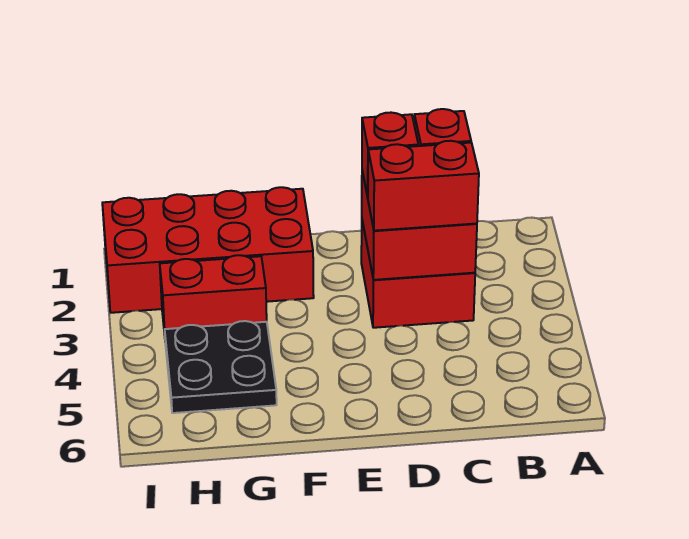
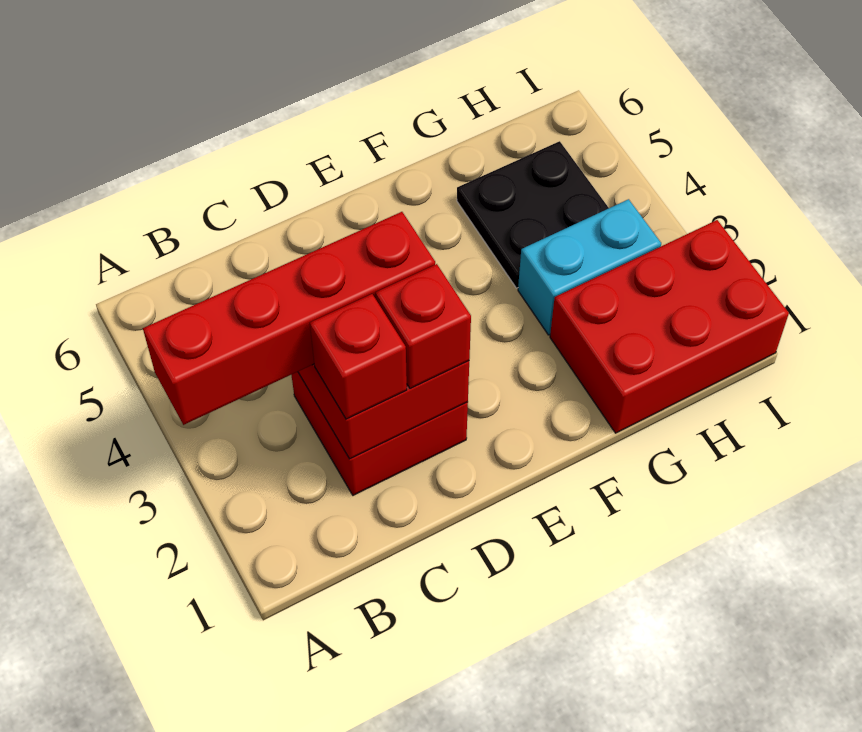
red brick C3:D3 level 3 -> red brick A3:D3 level 3
red brick F1:I2 level 1 -> red brick G1:I2 level 1
red brick G3:H3 level 1 -> cyan brick G3:H3 level 1

